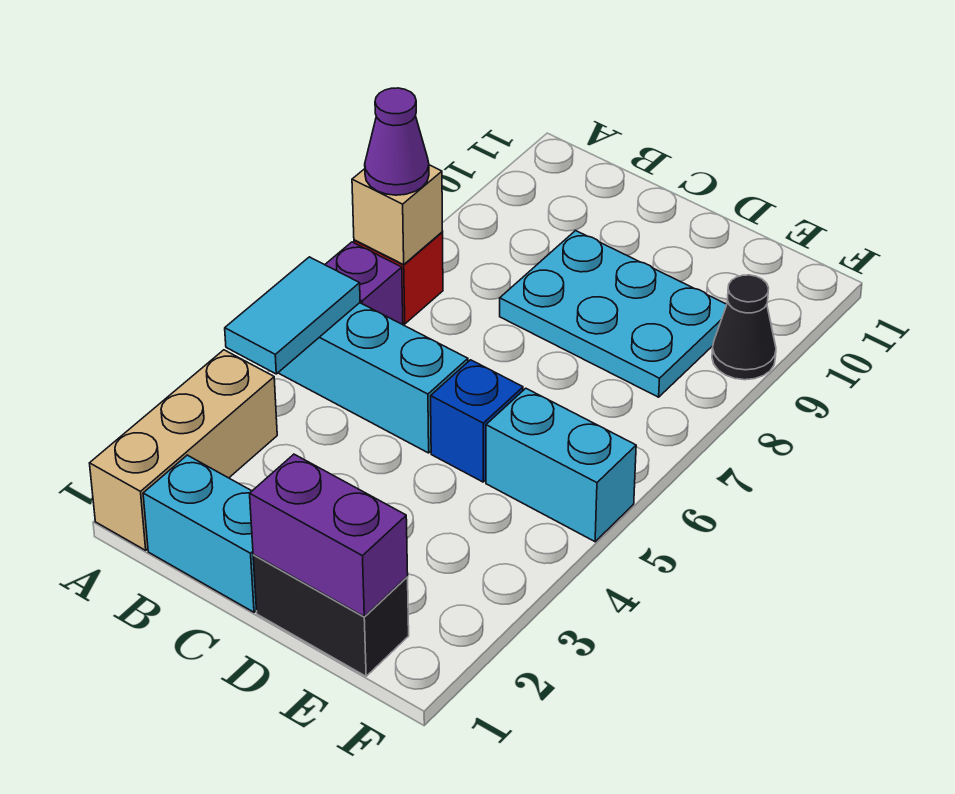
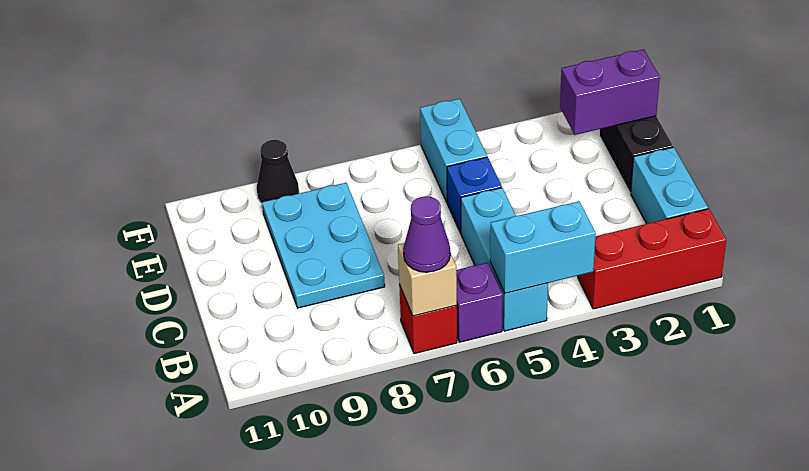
tan brick A1:A3 level 1 -> red brick A1:A3 level 1
cyan tile A4:A5 level 2 -> cyan brick A4:A5 level 2
purple brick D1:E1 level 2 -> purple brick E1:E2 level 2

